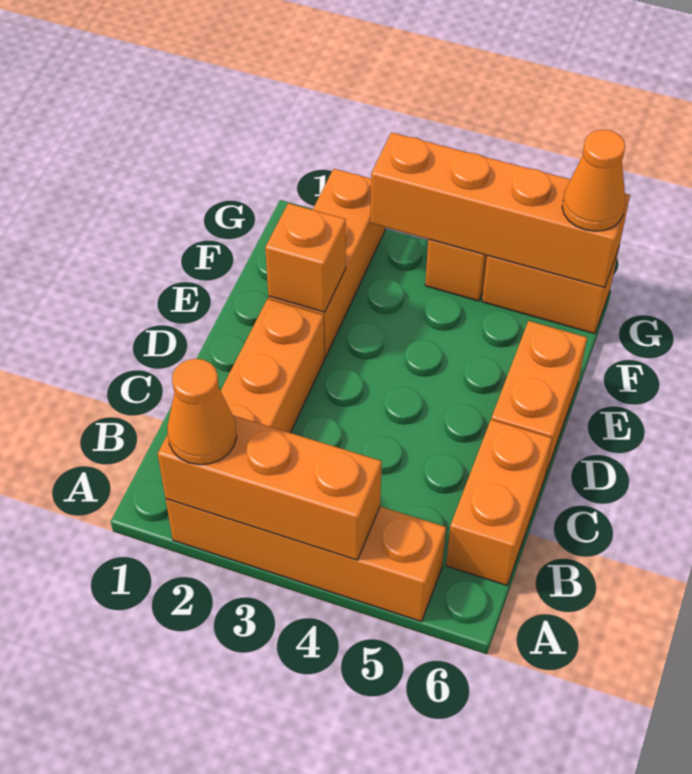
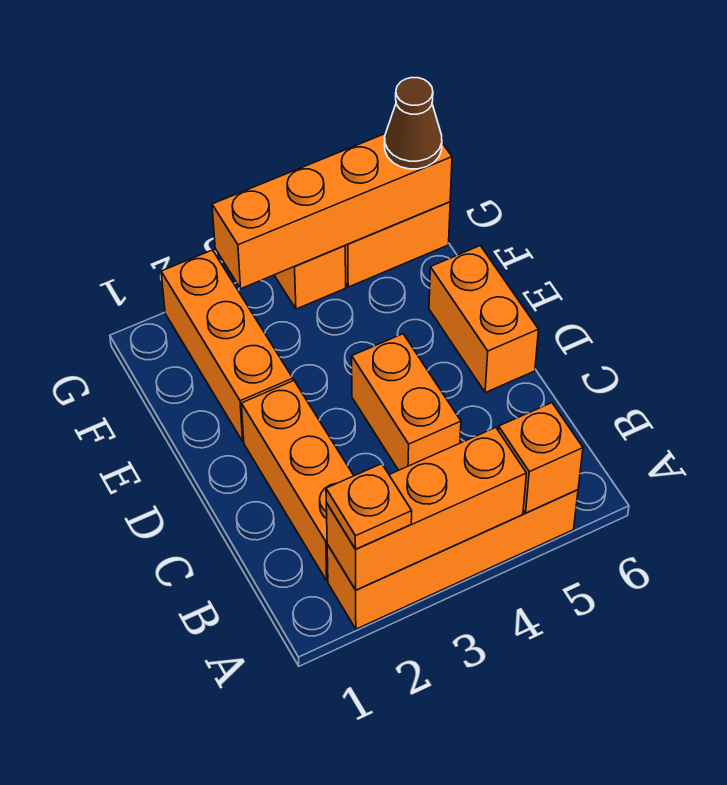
orange cone A2 level 3 -> orange plate A2 level 3
orange brick B6:C6 level 1 -> orange brick C4:D4 level 1
orange brick E2 level 2 -> orange brick A5 level 2
orange cone G6 level 3 -> brown cone G6 level 3

